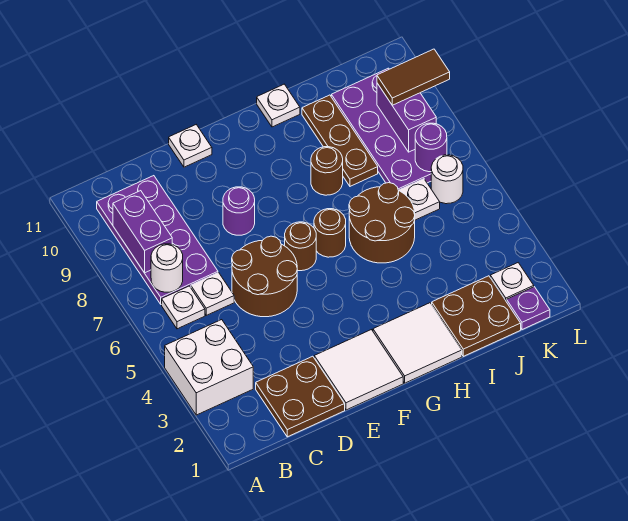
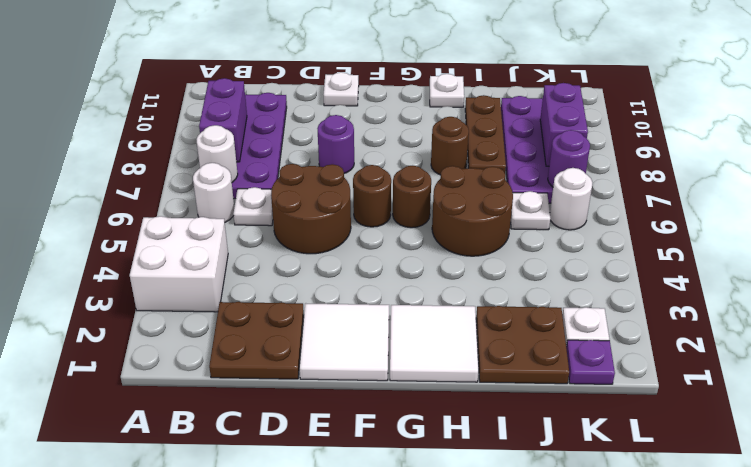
white plate B6 level 1 -> white round brick B6 level 1
brown tile K9:L9 level 3 -> none

